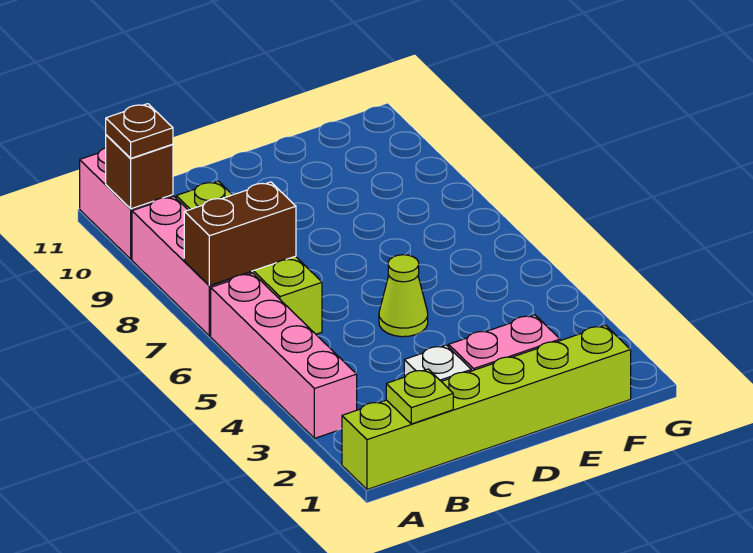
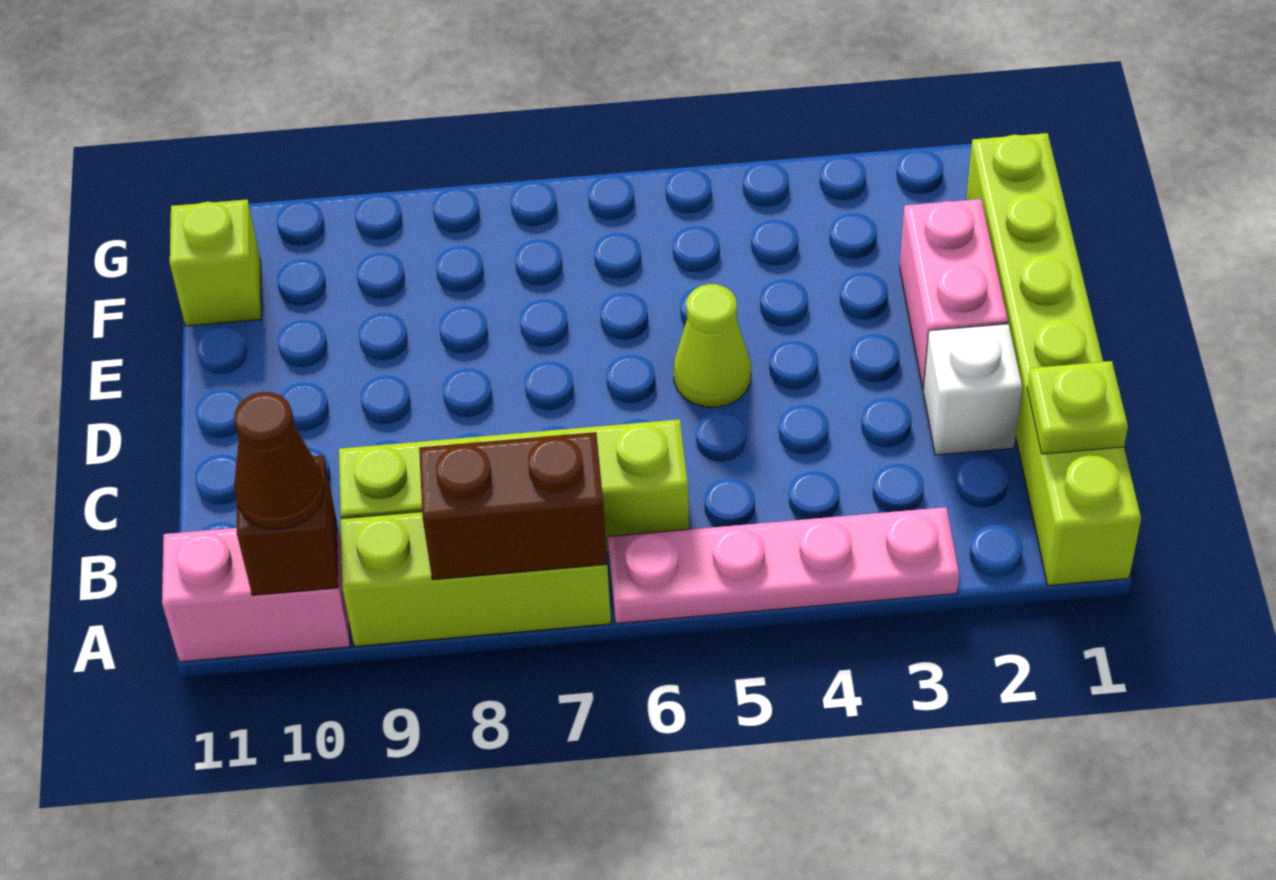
pink brick A3:A6 level 1 -> pink plate A3:A6 level 1
pink brick A7:A9 level 1 -> lime brick A7:A9 level 1
brown brick A7:B7 level 2 -> brown brick A7:A8 level 2
brown plate A10 level 3 -> brown cone A10 level 3
none -> lime brick F11 level 1

